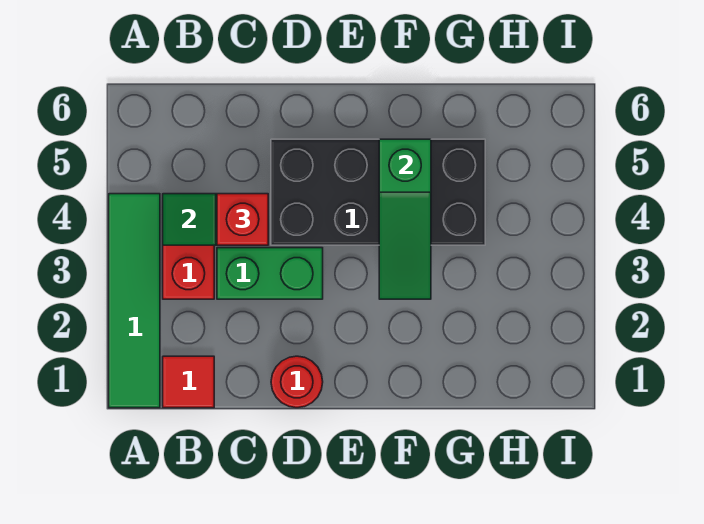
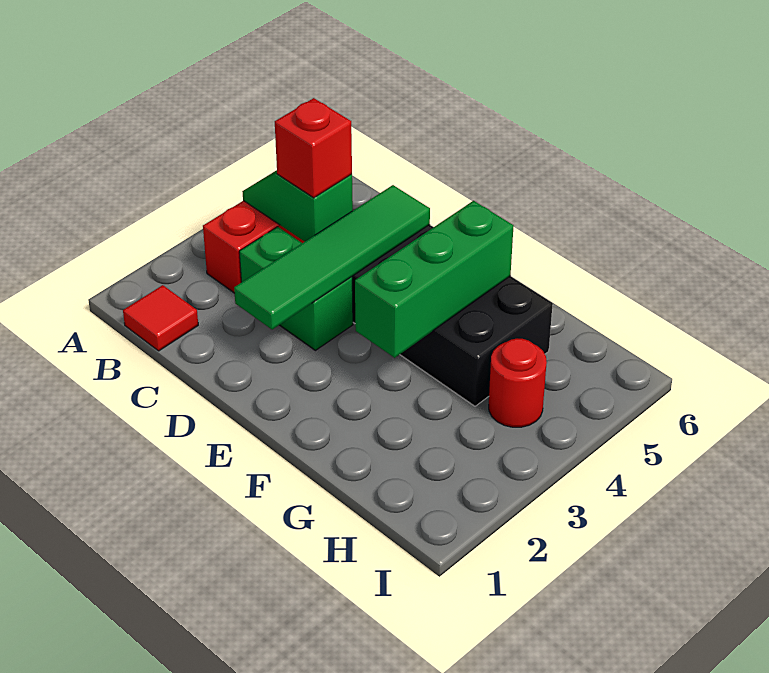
green tile A1:A4 level 1 -> green tile D2:D5 level 2
red round brick D1 level 1 -> red round brick H4 level 1
green slope F3:F5 level 2 top 5 -> green brick F3:F5 level 2

